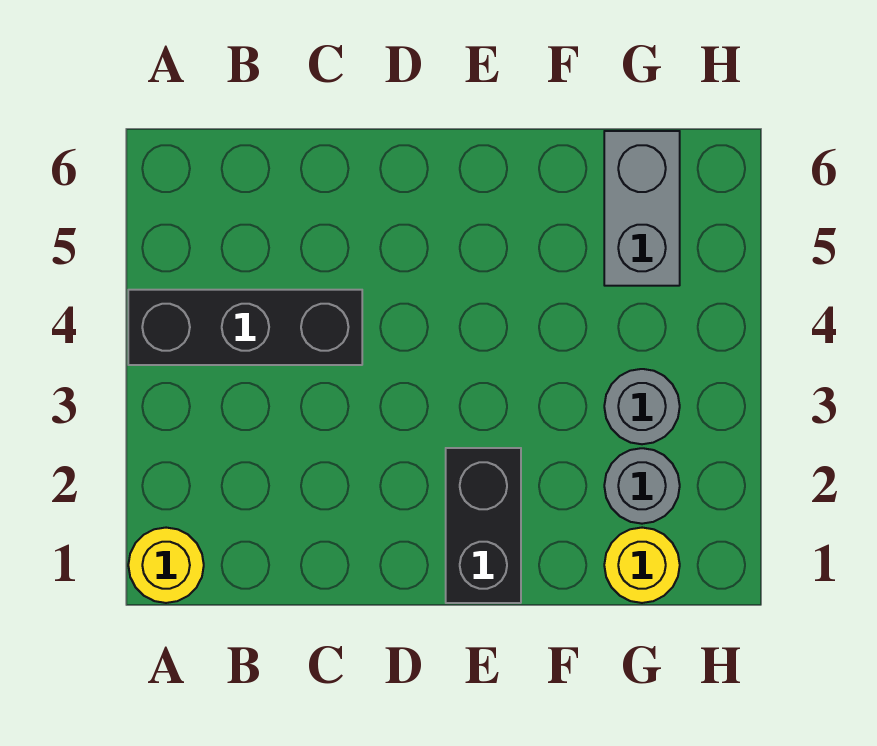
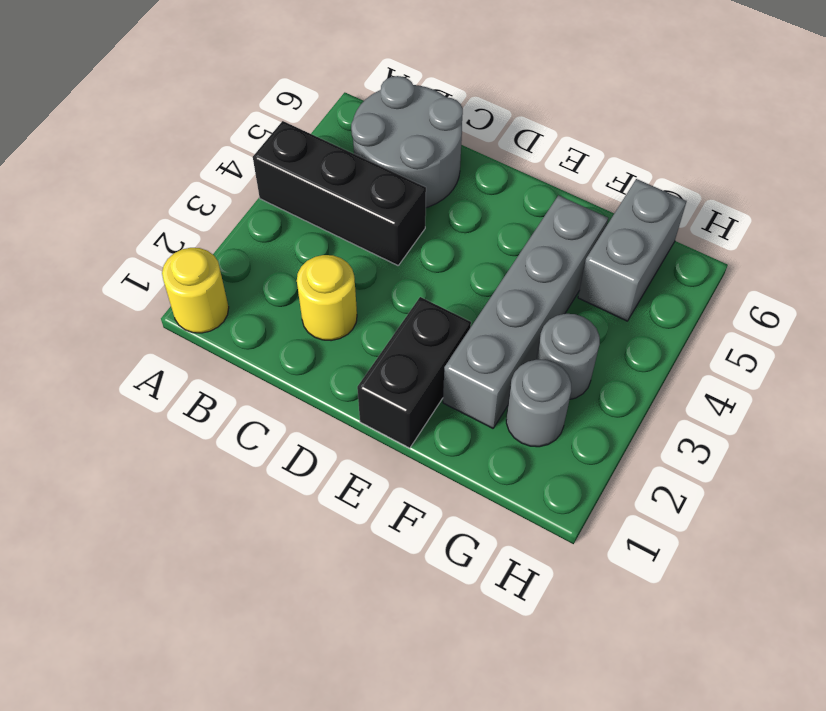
none -> grey round brick B5:C6 level 1
none -> grey brick F2:F5 level 1
yellow round brick G1 level 1 -> yellow round brick C2 level 1

